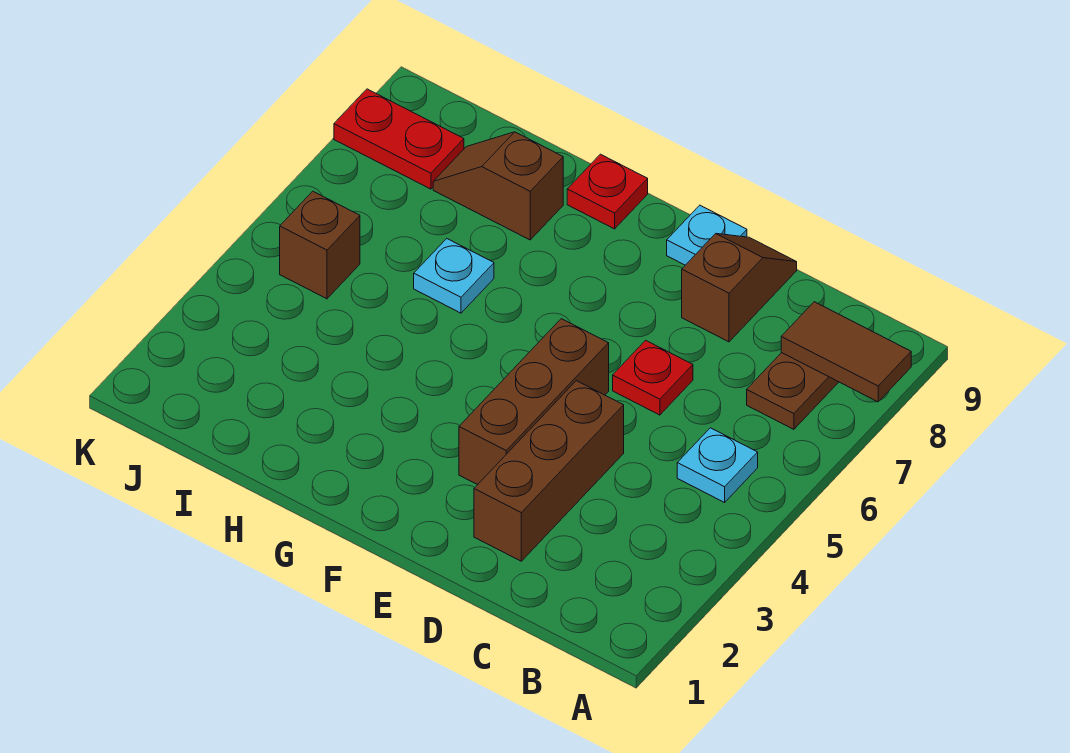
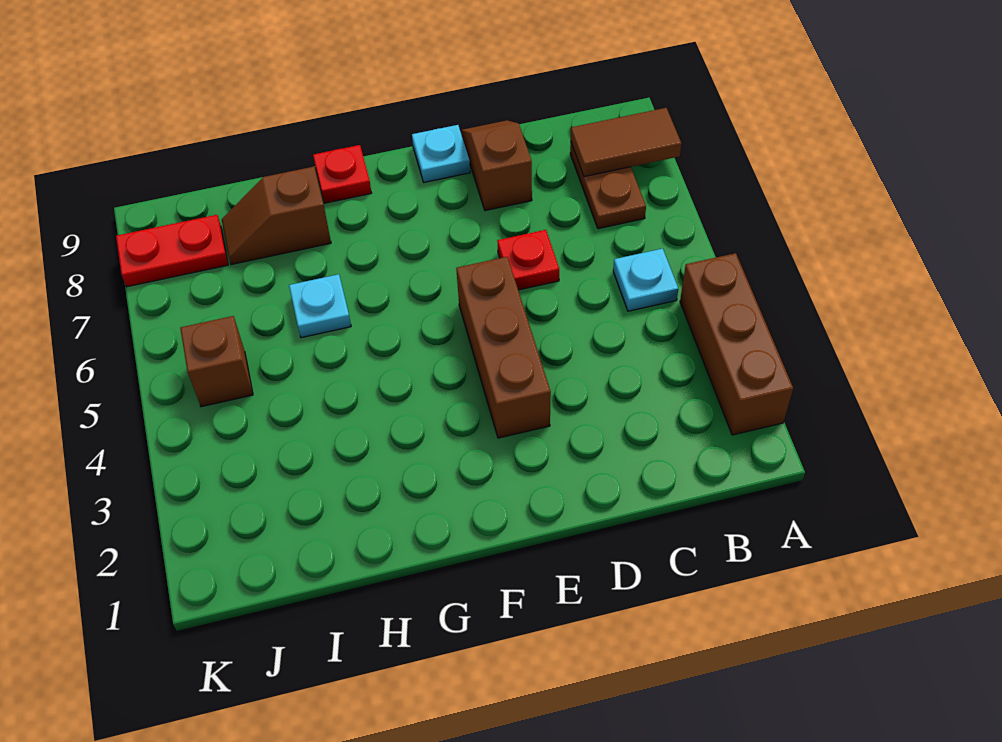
brown brick D2:D4 level 1 -> brown brick A2:A4 level 1

